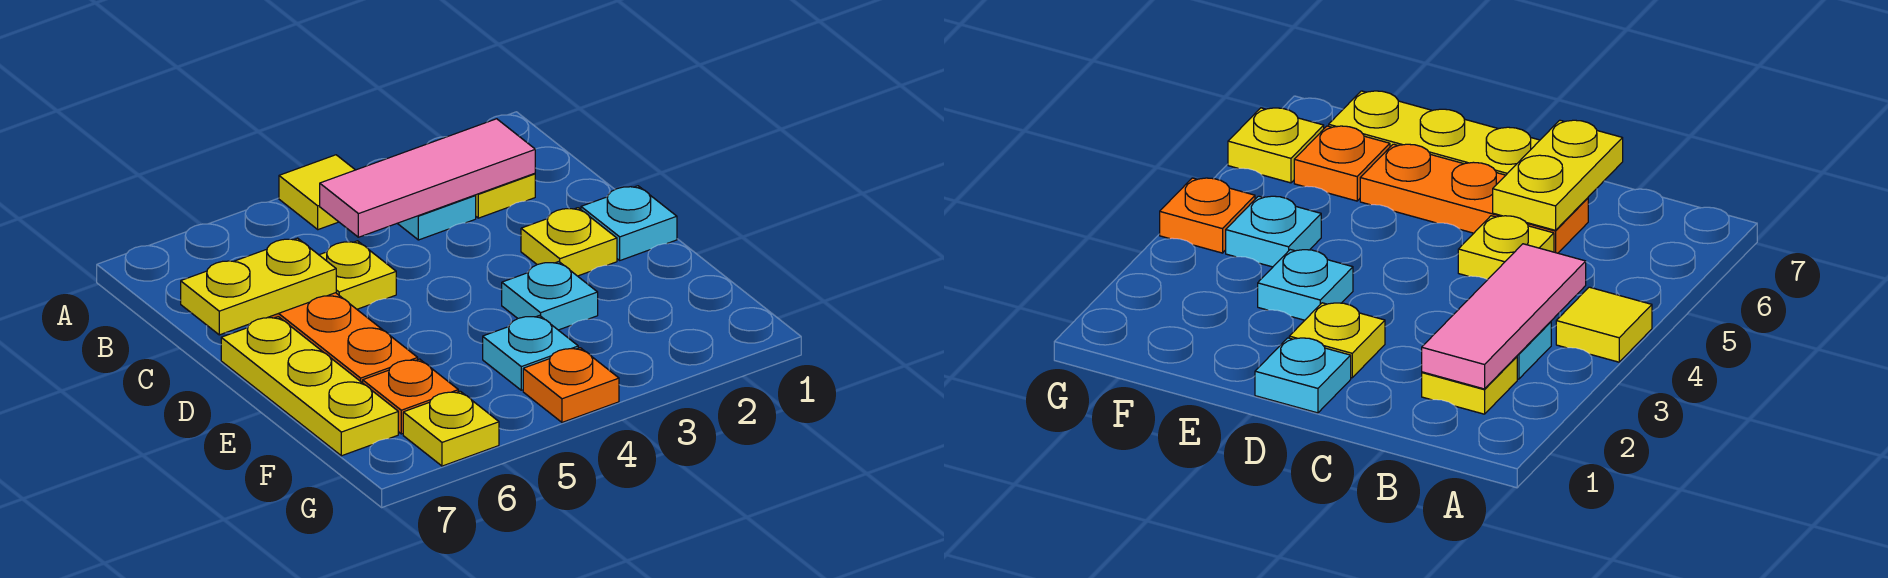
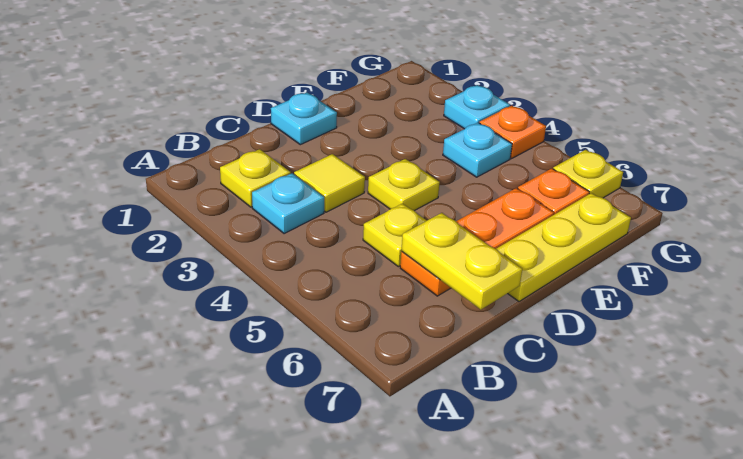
yellow tile A4 level 1 -> yellow tile C3 level 1
pink tile B2:B4 level 2 -> none
yellow plate D2 level 1 -> yellow plate D4 level 1
cyan plate E3 level 1 -> cyan plate G3 level 1

